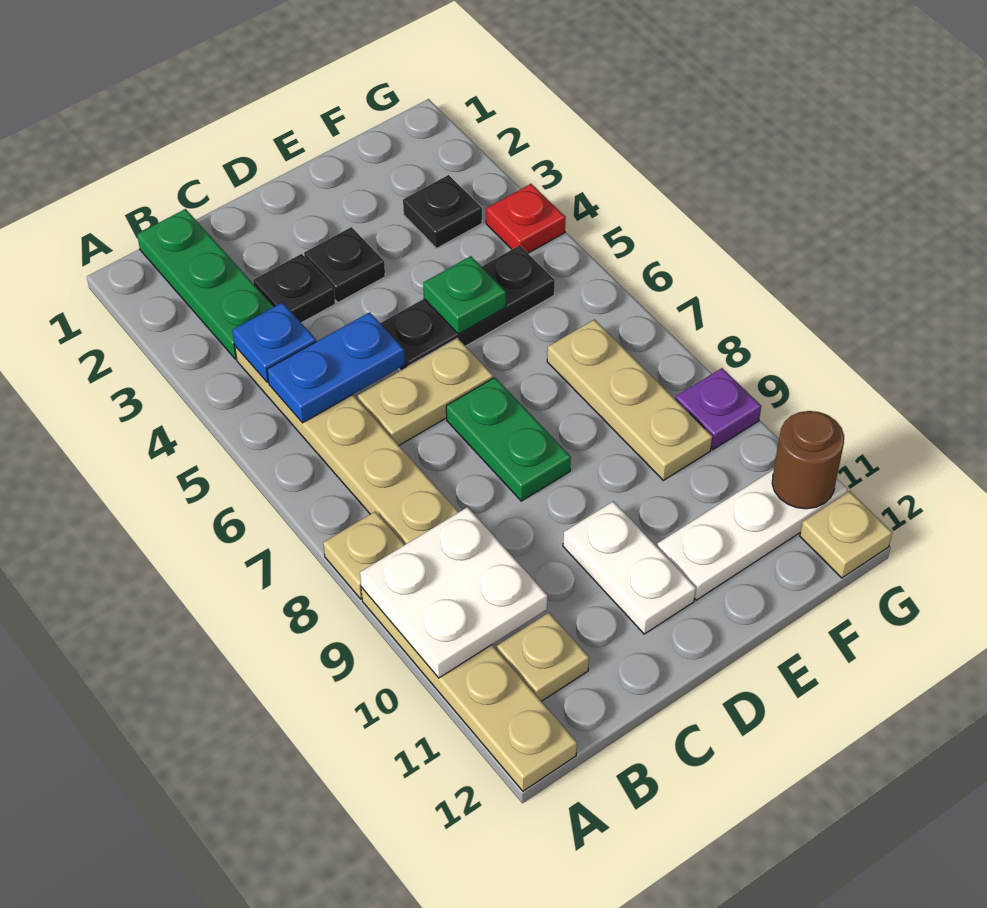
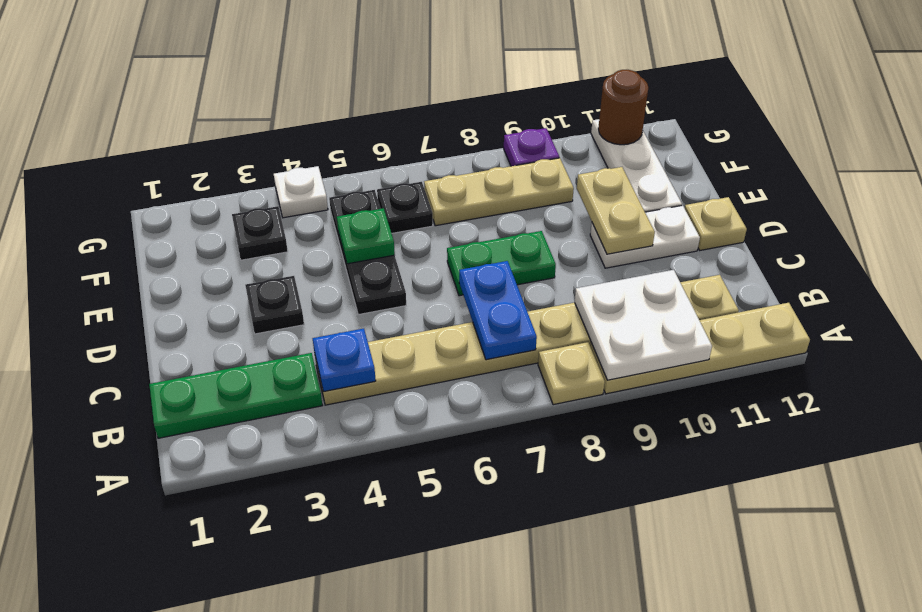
blue plate B5:C5 level 2 -> blue plate B7:C7 level 2
black plate C3 level 1 -> black plate F6 level 1
tan plate C6:D6 level 1 -> tan plate D10:E10 level 2
red plate G4 level 1 -> white plate G4 level 1
tan plate G12 level 1 -> tan plate D12 level 1

